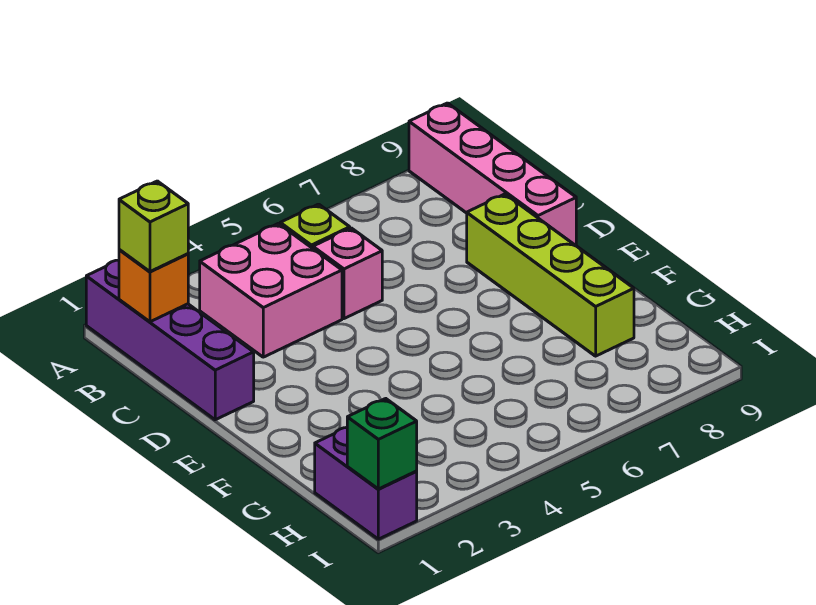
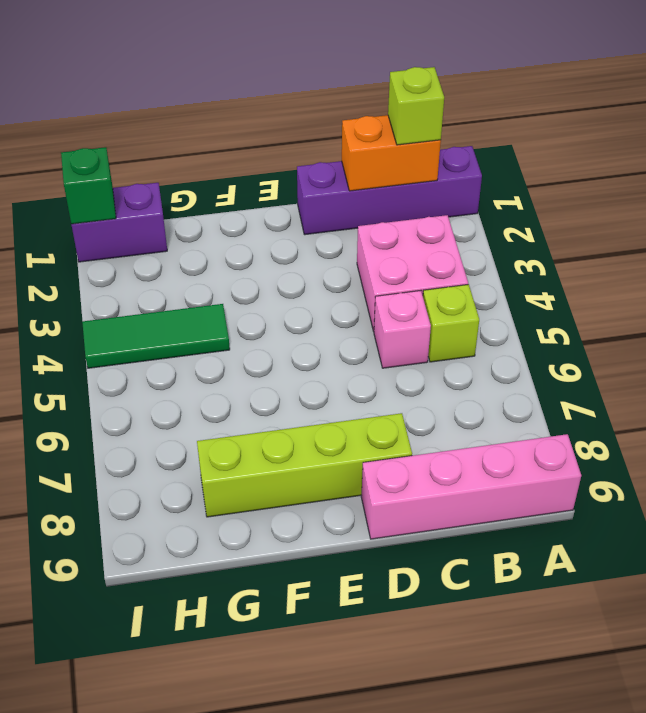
orange brick B1 level 2 -> orange brick B1:C1 level 2
none -> green tile G4:I4 level 1

